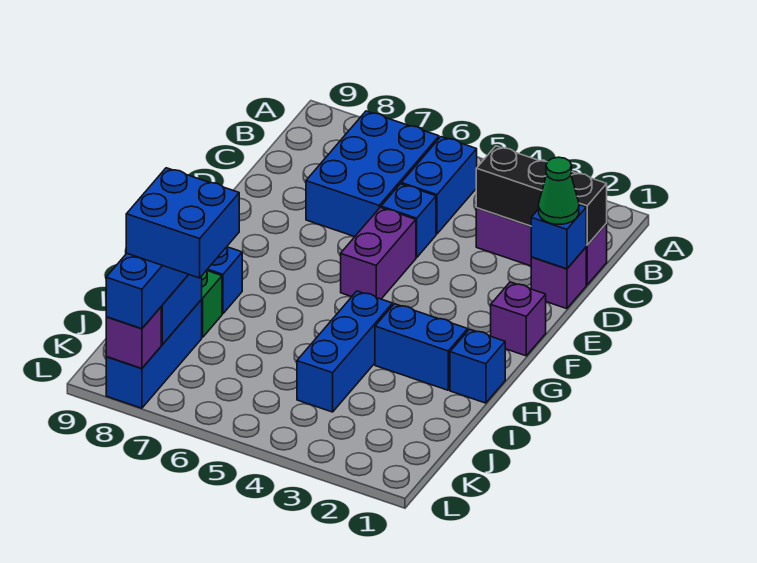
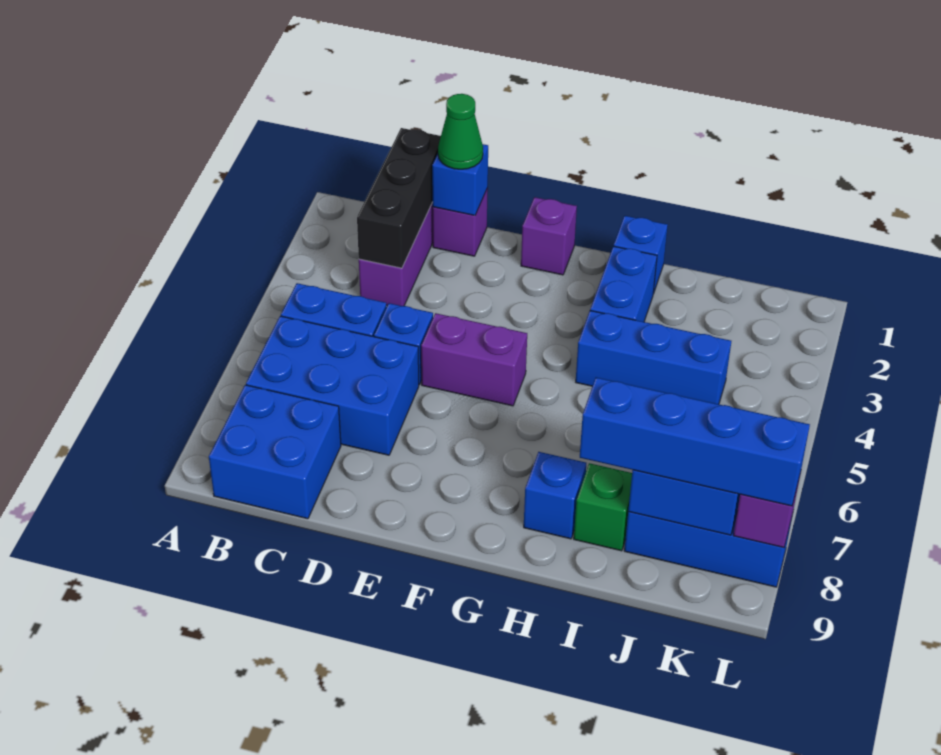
blue brick J7:K8 level 4 -> blue brick B8:C9 level 1

